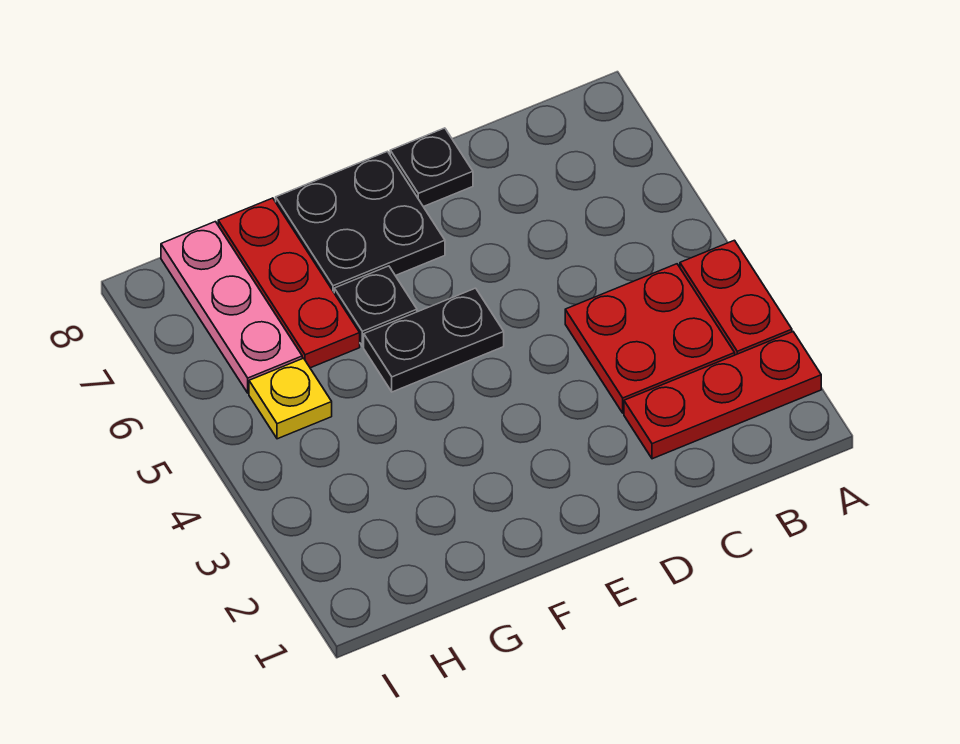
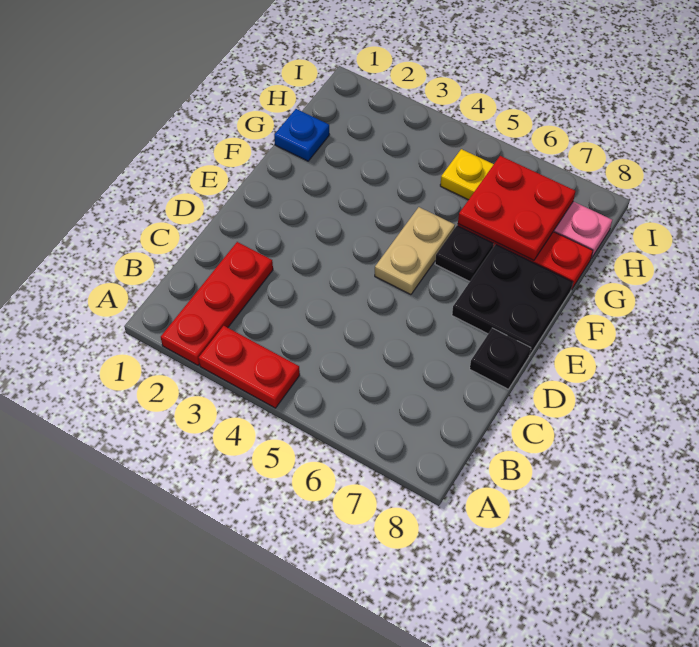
red plate B3:C4 level 1 -> red plate G6:H7 level 2
black plate E5:F5 level 1 -> tan plate E5:F5 level 1
none -> blue plate G1 level 1

